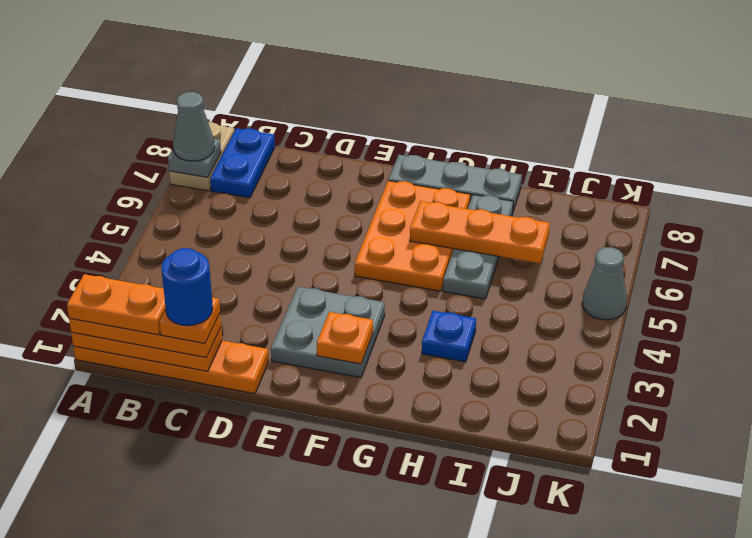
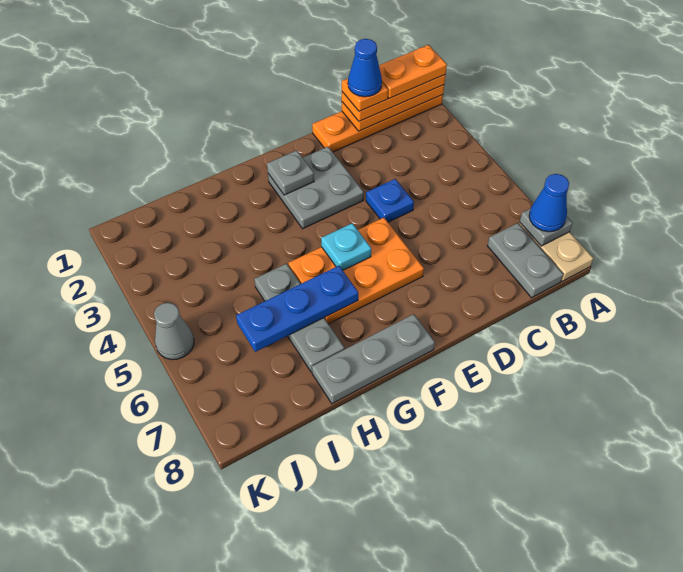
grey cone A7 level 3 -> blue cone A7 level 3
blue plate B7:B8 level 1 -> grey plate B7:B8 level 1
blue round brick C1 level 5 -> blue cone C1 level 5
orange plate F2 level 2 -> grey plate F2 level 2
orange plate F5:G7 level 1 -> orange plate E5:G6 level 1
none -> cyan plate F5 level 2
orange plate G6:I6 level 2 -> blue plate G6:I6 level 2
blue plate H3 level 1 -> blue plate D4 level 1

